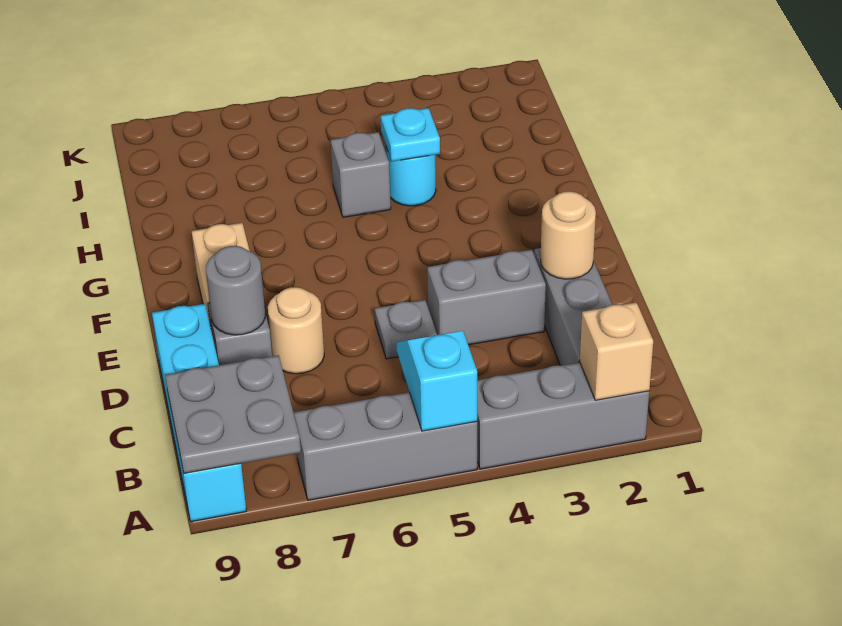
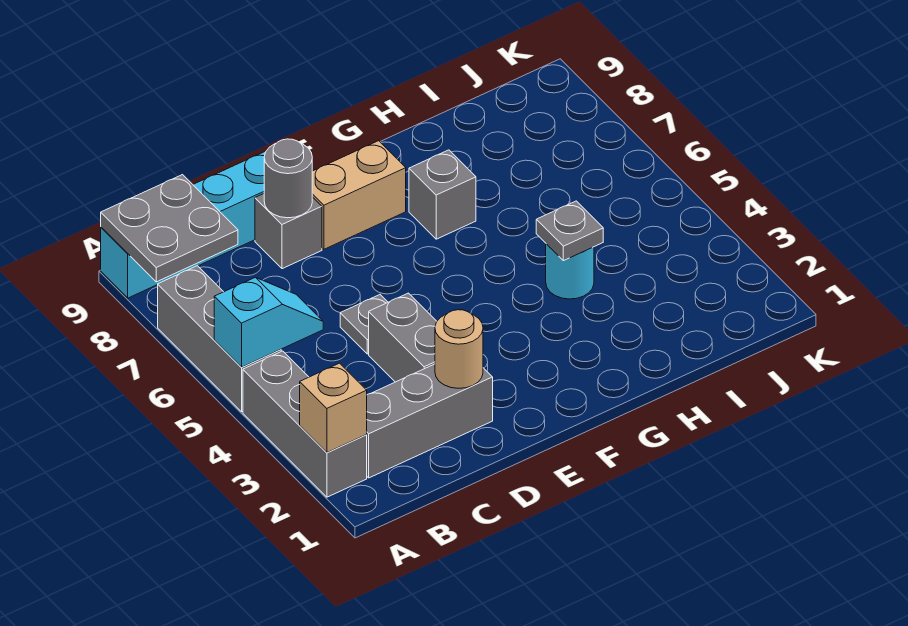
tan round brick D7 level 1 -> none
cyan plate H4 level 2 -> grey plate H4 level 2
grey brick H5 level 1 -> grey brick G7 level 1

